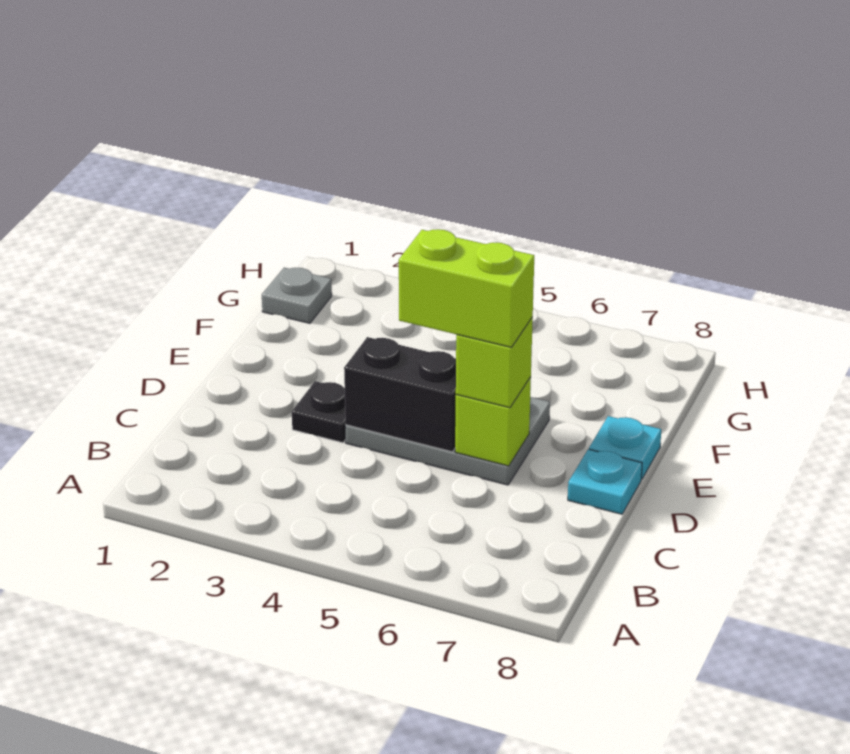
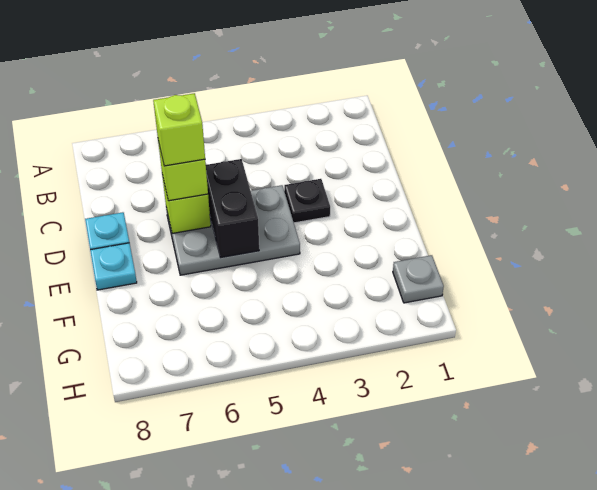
black brick D4:D5 level 2 -> black brick D5:E5 level 2
lime brick D5:D6 level 4 -> lime brick D6 level 4

